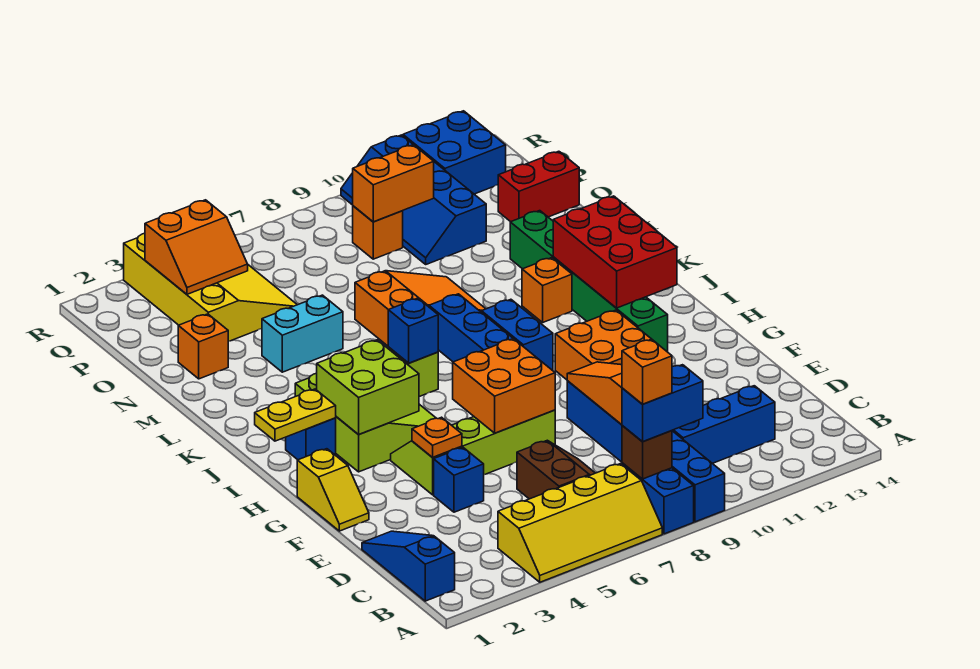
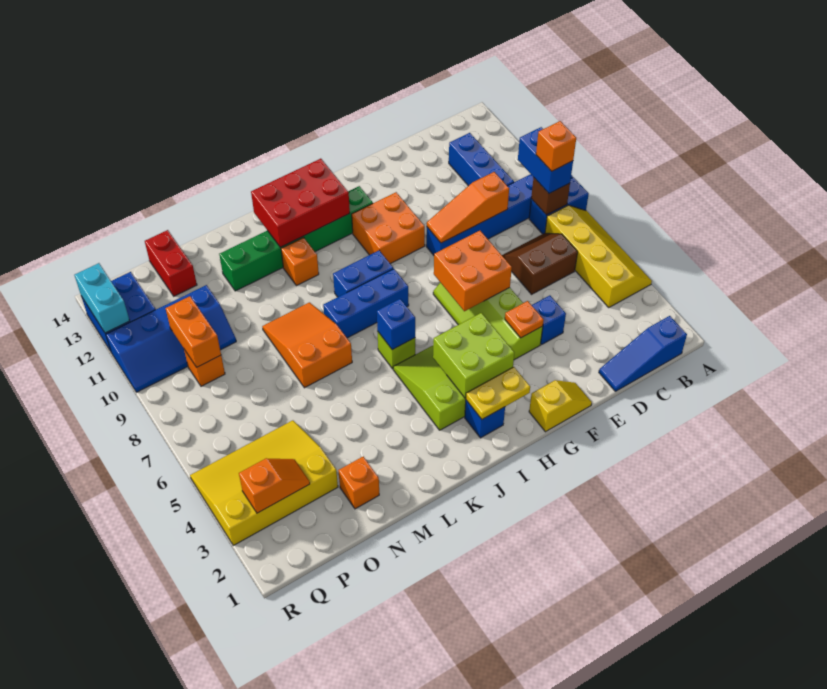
yellow plate I1:I2 level 2 -> yellow plate H2:I2 level 2
cyan brick M4:M5 level 1 -> cyan brick R12:R13 level 2
orange slope P3:Q4 level 2 top Q -> orange slope P3:Q3 level 2 top Q

